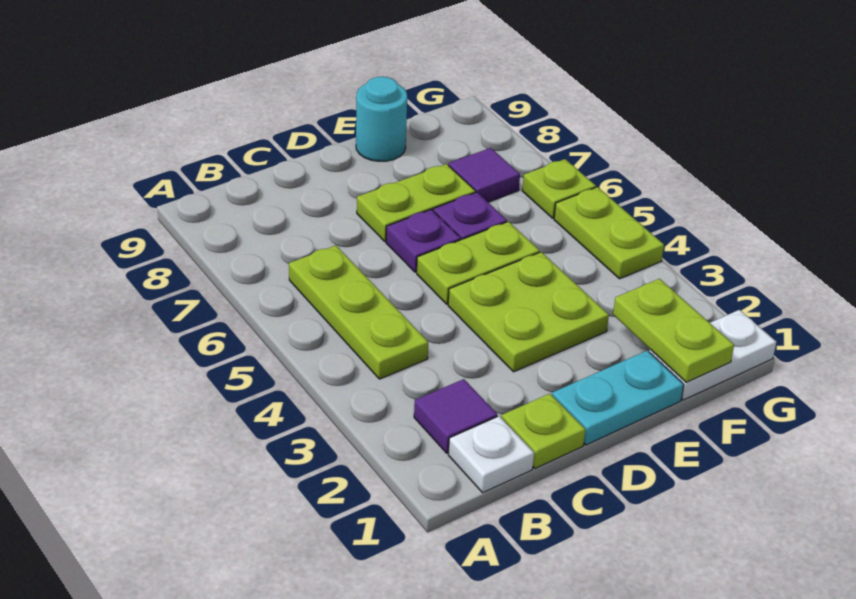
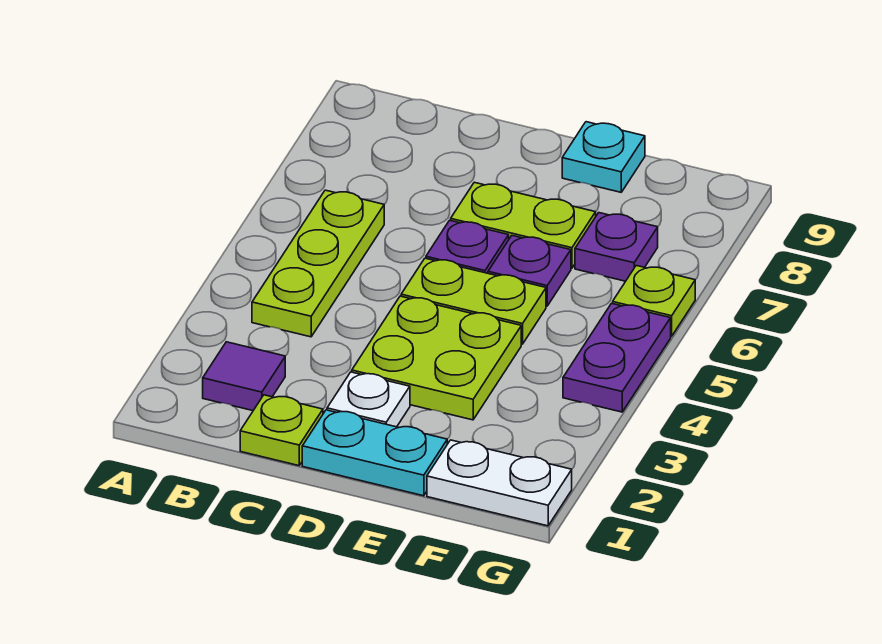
white plate B1 level 1 -> white plate D2 level 1
cyan round brick E9 level 1 -> cyan plate E9 level 1
lime plate F1:F2 level 2 -> none
purple tile F7 level 1 -> purple plate F7 level 1
lime plate G4:G5 level 1 -> purple plate G4:G5 level 1

